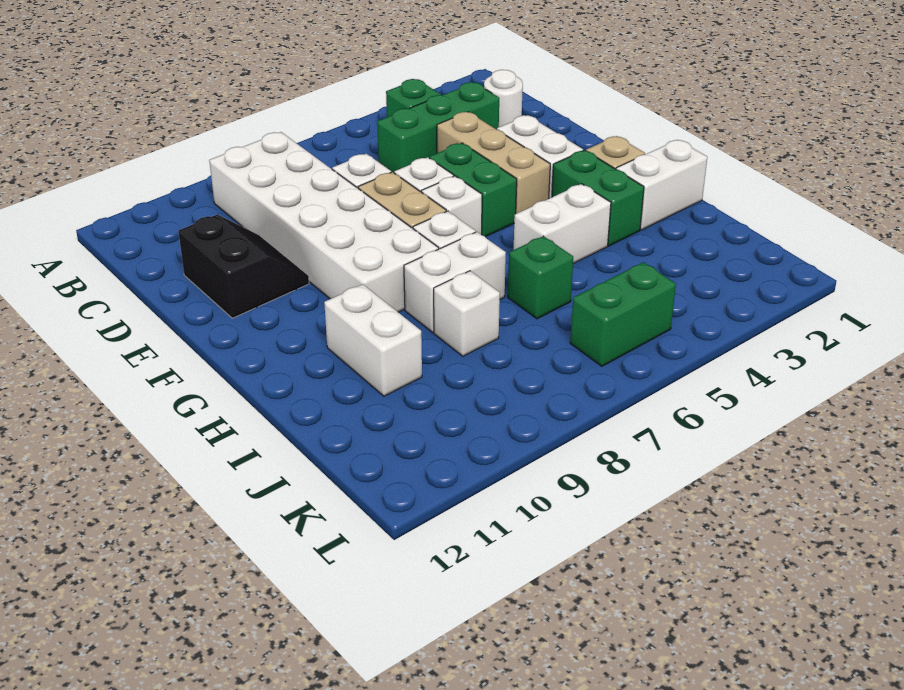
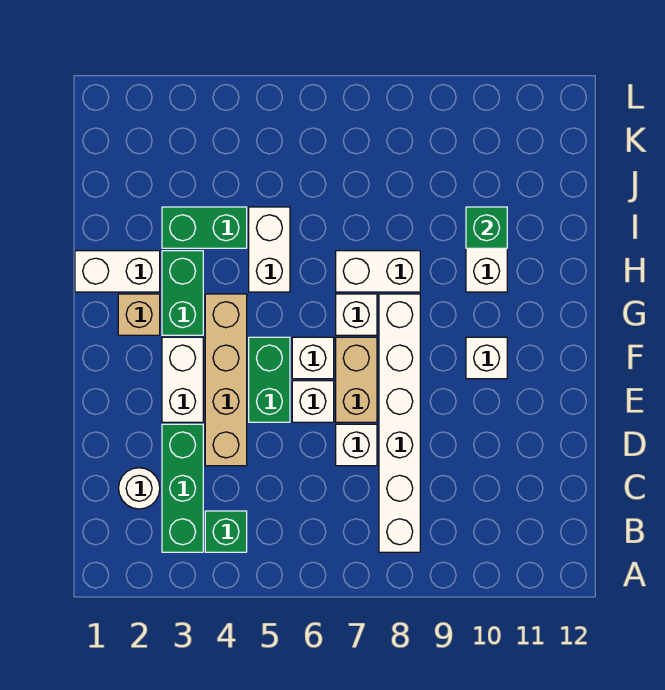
white brick B8:G9 level 1 -> white brick B8:G8 level 1
green brick C3:C5 level 1 -> green brick B3:D3 level 1
tan brick D4:F4 level 1 -> tan brick D4:G4 level 1
black slope D10:E11 level 1 top 11 -> none
white brick H4:H5 level 1 -> white brick H5:I5 level 1
green brick I6 level 1 -> green brick I10 level 2
white brick I8 level 1 -> white brick F10 level 1
green brick K5:K6 level 1 -> green brick I3:I4 level 1

